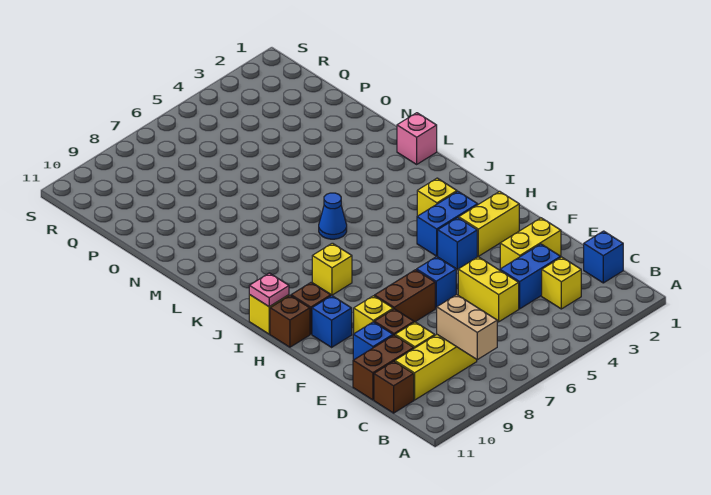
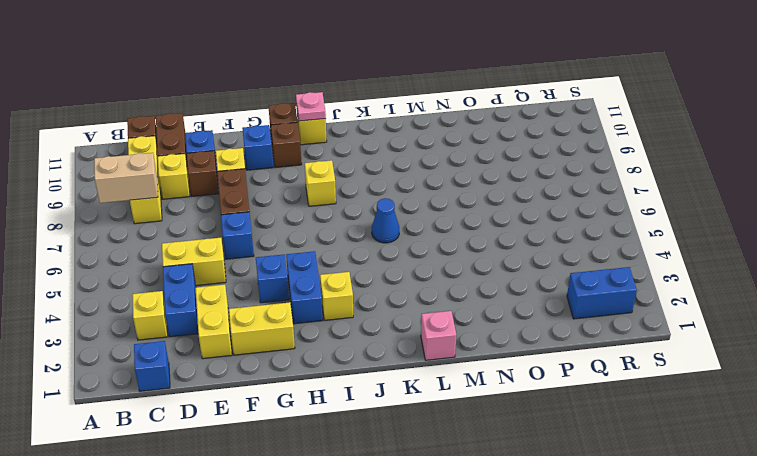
yellow brick G2:G3 level 1 -> yellow brick F2:G2 level 1
none -> blue brick Q2:R2 level 1

